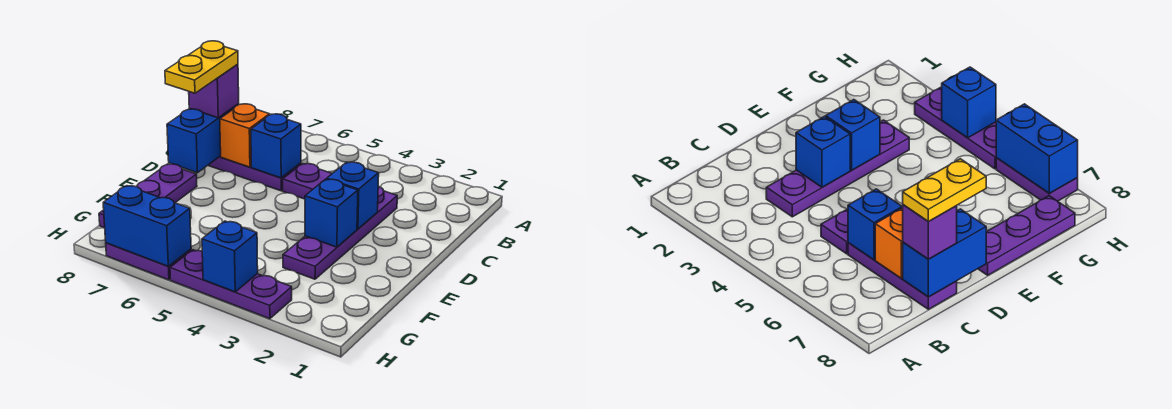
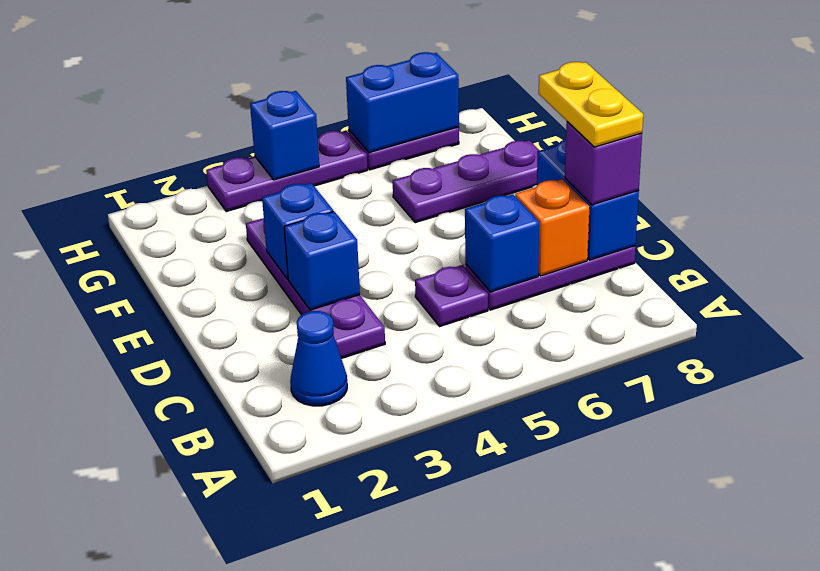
none -> blue cone B2 level 1
purple plate E8:G8 level 1 -> purple plate F6:F8 level 1

